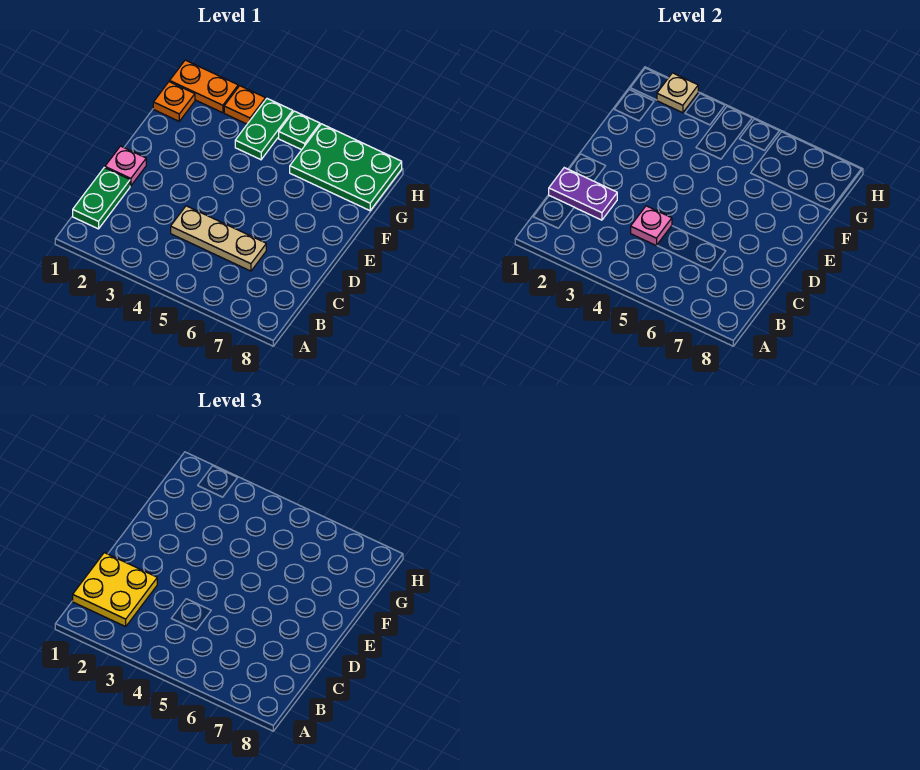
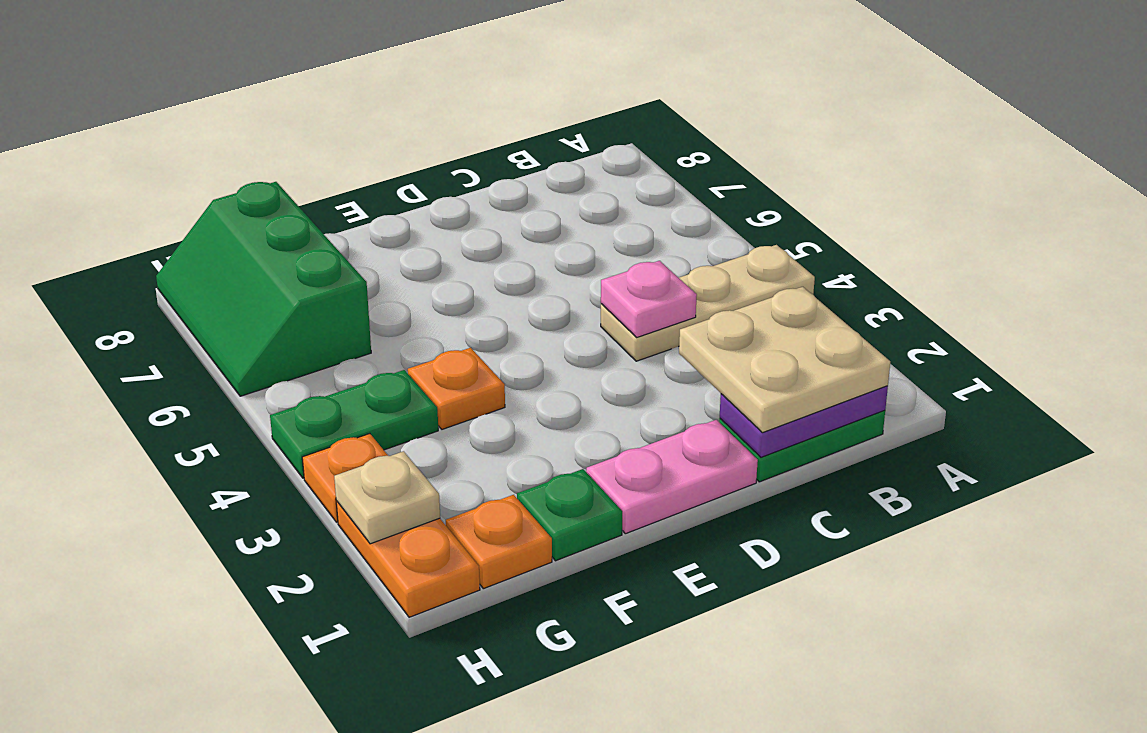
yellow plate B1:C2 level 3 -> tan plate B1:C2 level 3
purple plate C1:C2 level 2 -> purple plate B1:C1 level 2
tan plate C4:C6 level 1 -> tan plate A4:C4 level 1
pink plate D1 level 1 -> pink plate D1:E1 level 1
none -> orange plate F4 level 1
green plate G6:H8 level 1 -> green slope G6:H8 level 1 top G
green plate H5 level 1 -> green plate F1 level 1

